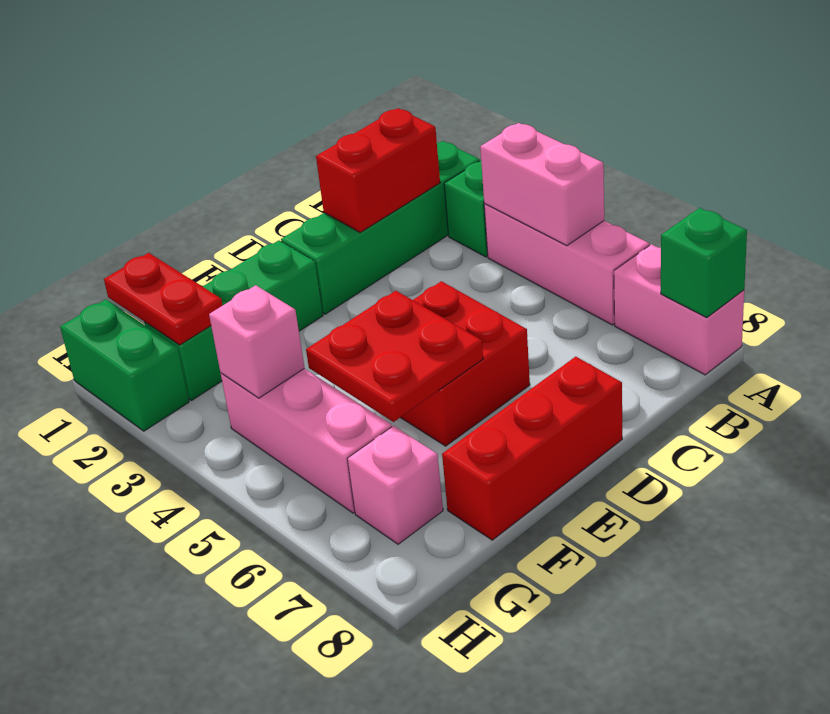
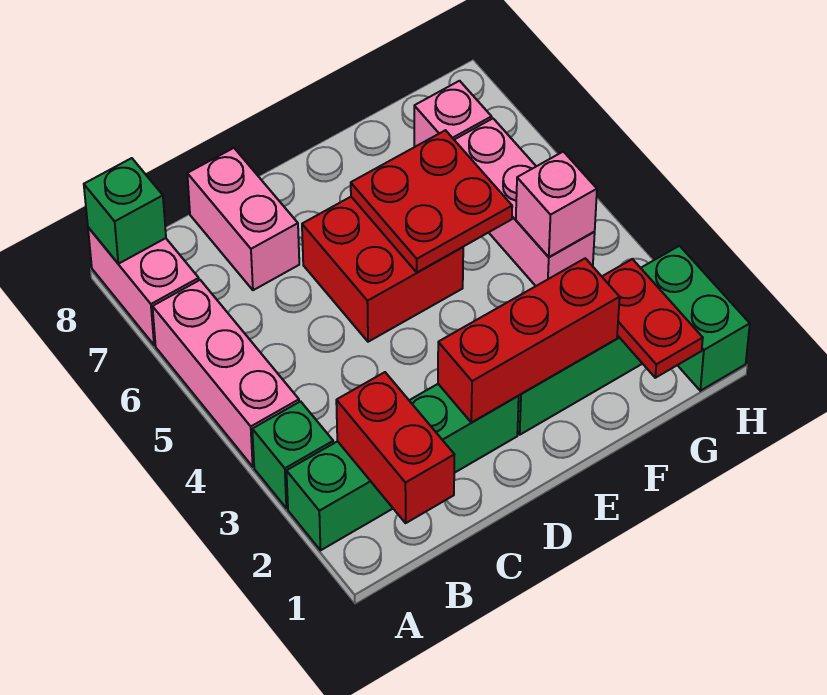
pink brick A4:A5 level 2 -> pink brick C7:C8 level 1
red brick B2:C2 level 2 -> red brick B1:B2 level 2
red brick D8:F8 level 1 -> red brick D2:F2 level 2

